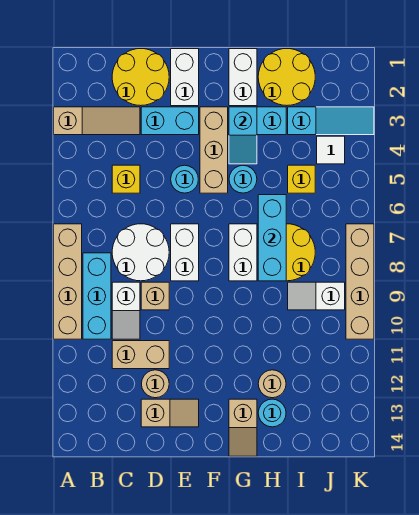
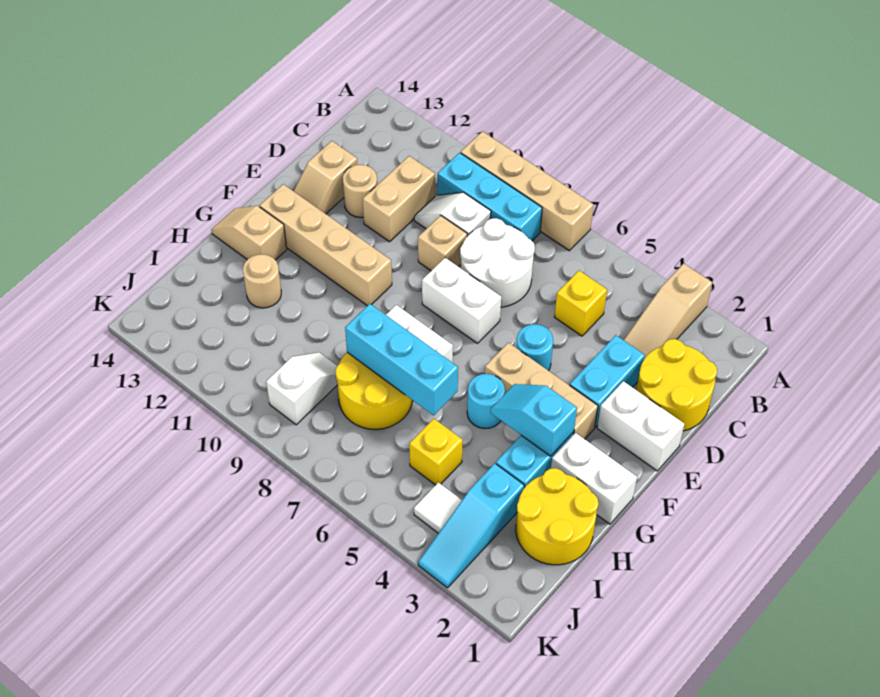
cyan round brick H13 level 1 -> none
tan brick K7:K10 level 1 -> tan brick F10:F13 level 1

